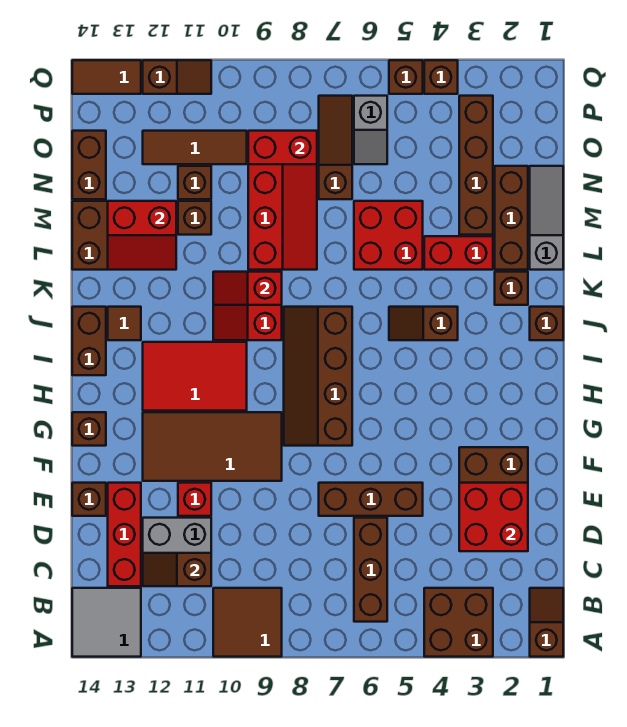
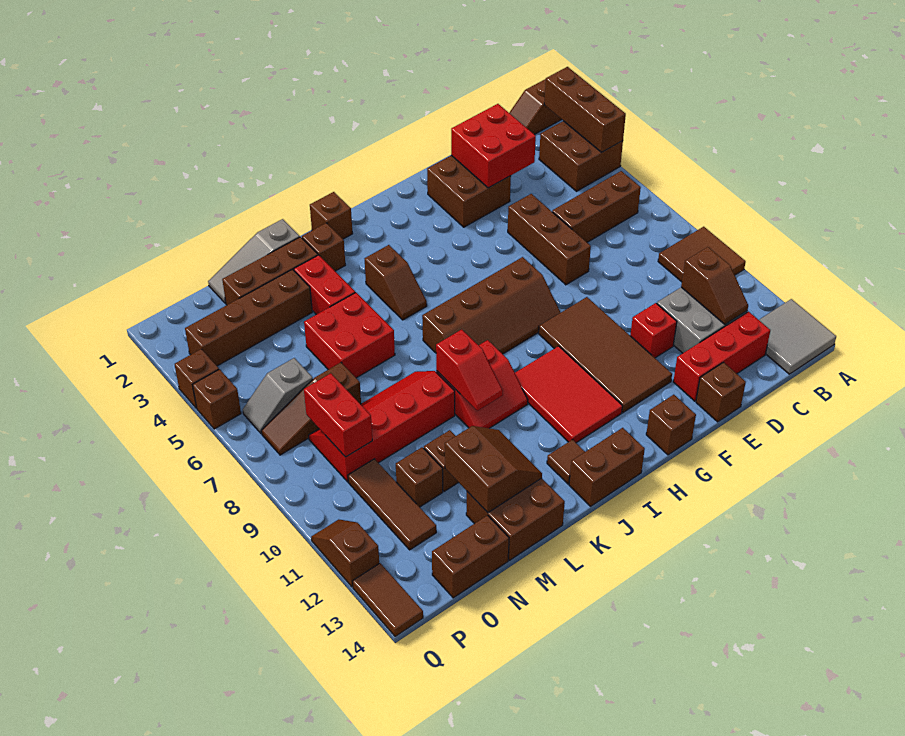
none -> brown brick A2:A4 level 2
red slope L12:M13 level 2 top M -> brown slope L12:M13 level 2 top M
grey slope O6:P6 level 1 top P -> grey slope O6:P6 level 1 top O

